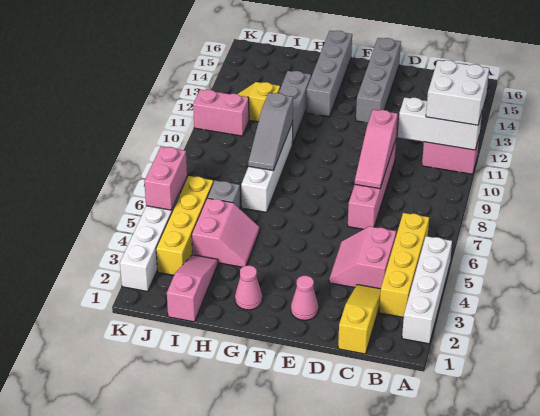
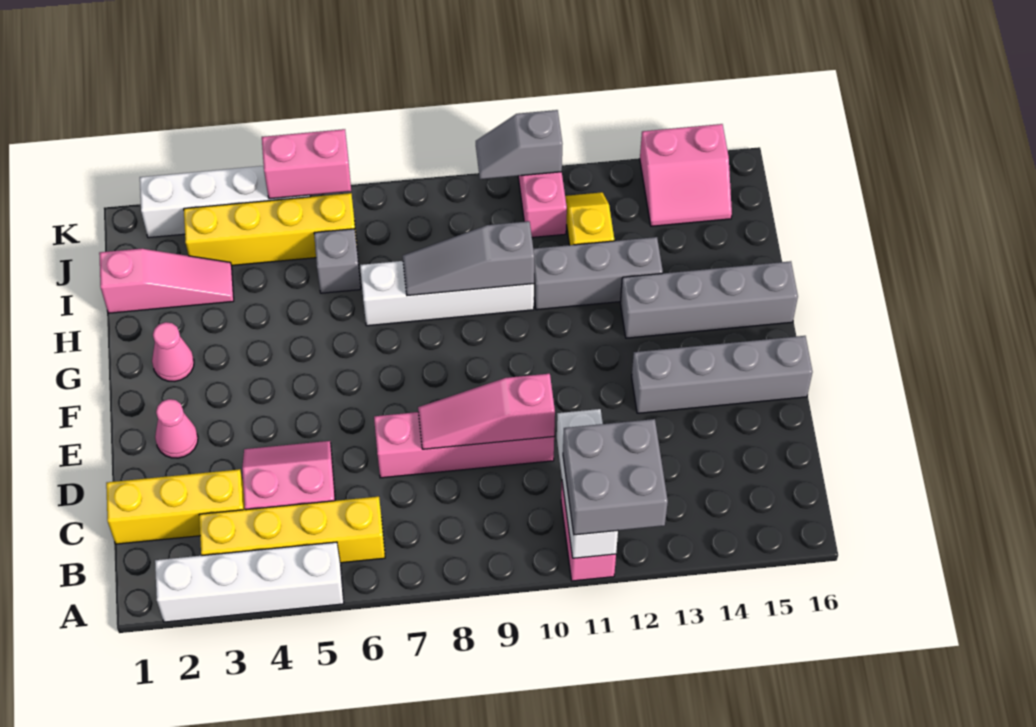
white brick A11:B12 level 3 -> grey brick A11:B12 level 3
yellow slope C1:C3 level 1 top 1 -> yellow brick C1:C3 level 1
pink slope H4:I5 level 1 top I -> pink slope J14:K15 level 1 top K
none -> grey slope K10:K11 level 2 top 11

